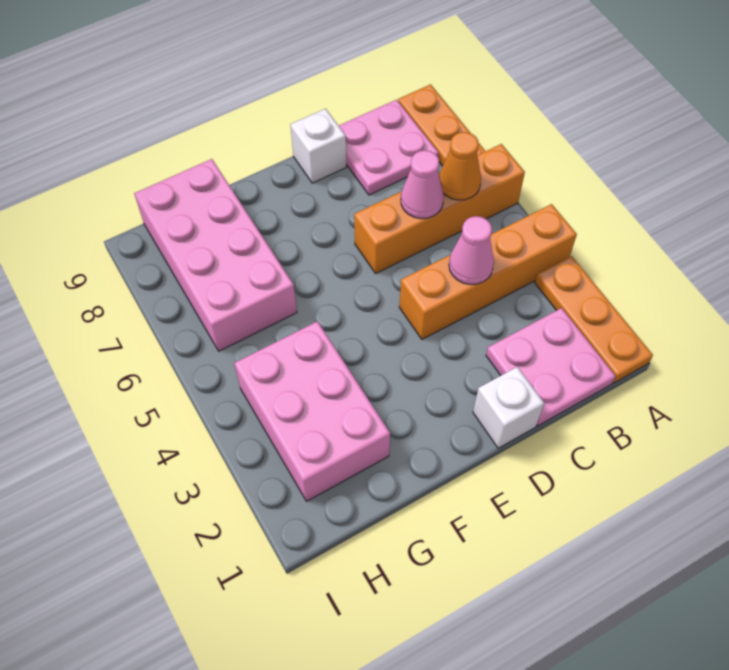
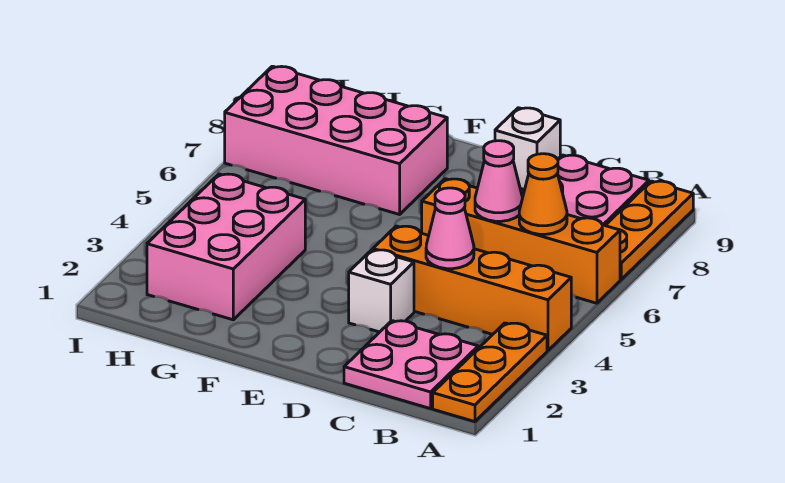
white brick D1 level 1 -> white brick D3 level 1
pink brick G6:H9 level 1 -> pink brick F7:I8 level 1

